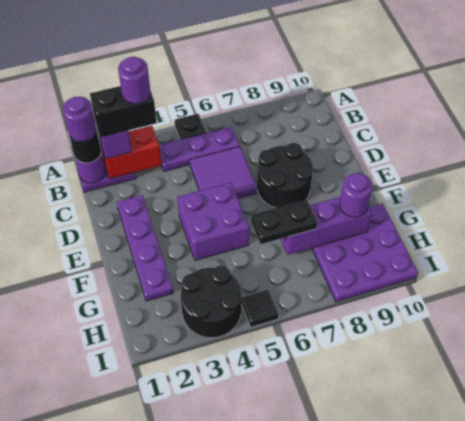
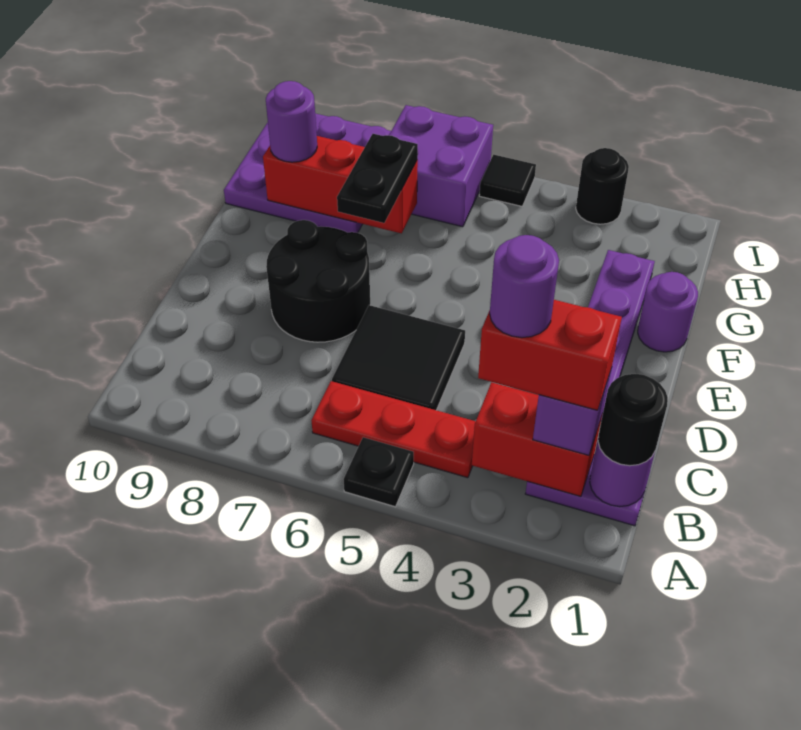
purple round brick B1 level 4 -> purple round brick F1 level 1
black brick B2:B3 level 4 -> red brick B2:B3 level 4
purple plate B4:B6 level 1 -> red plate B4:B6 level 1
purple tile C5:D6 level 1 -> black tile C5:D6 level 1
purple brick E4:F5 level 1 -> purple brick H6:I7 level 1
black plate G6:G7 level 3 -> black plate F7:G7 level 3
purple brick G7:G9 level 2 -> red brick G7:G9 level 2
black round brick H3:I4 level 1 -> black round brick I3 level 1

